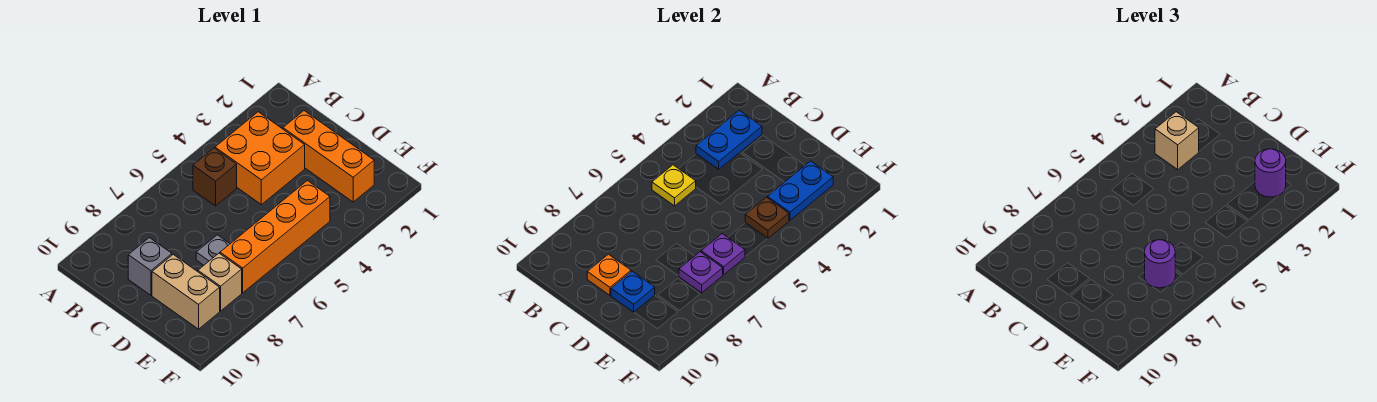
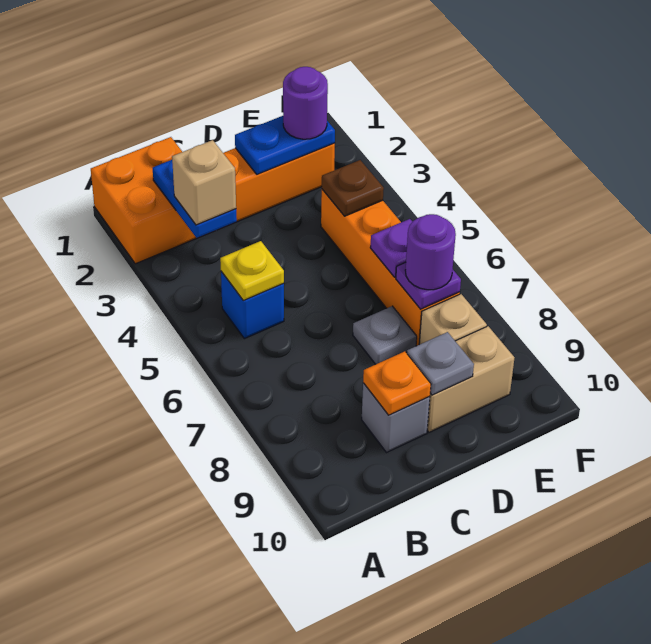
orange brick B3:C4 level 1 -> orange brick A1:B2 level 1
brown brick B5 level 1 -> blue brick B5 level 1
blue plate D9 level 2 -> grey plate D9 level 2
blue plate E2:E3 level 2 -> blue plate D2:E2 level 2

